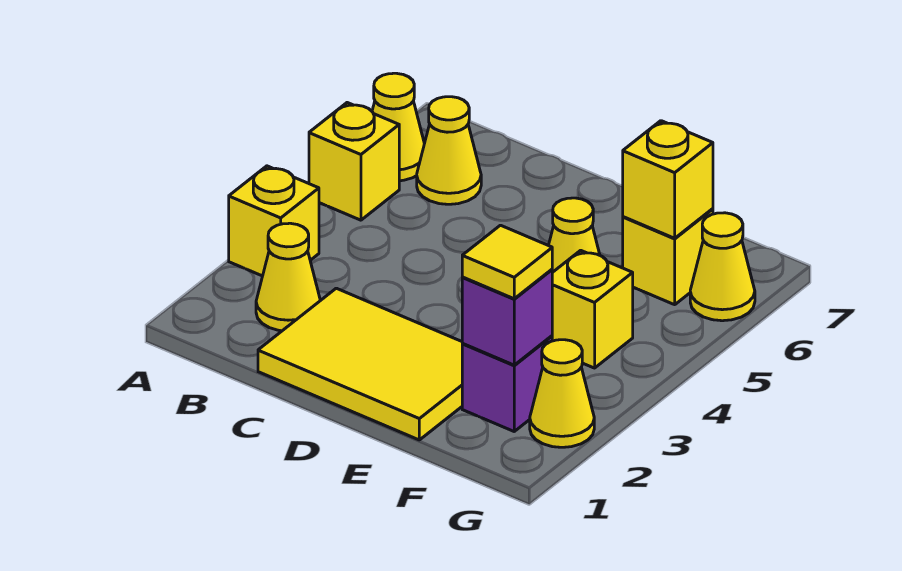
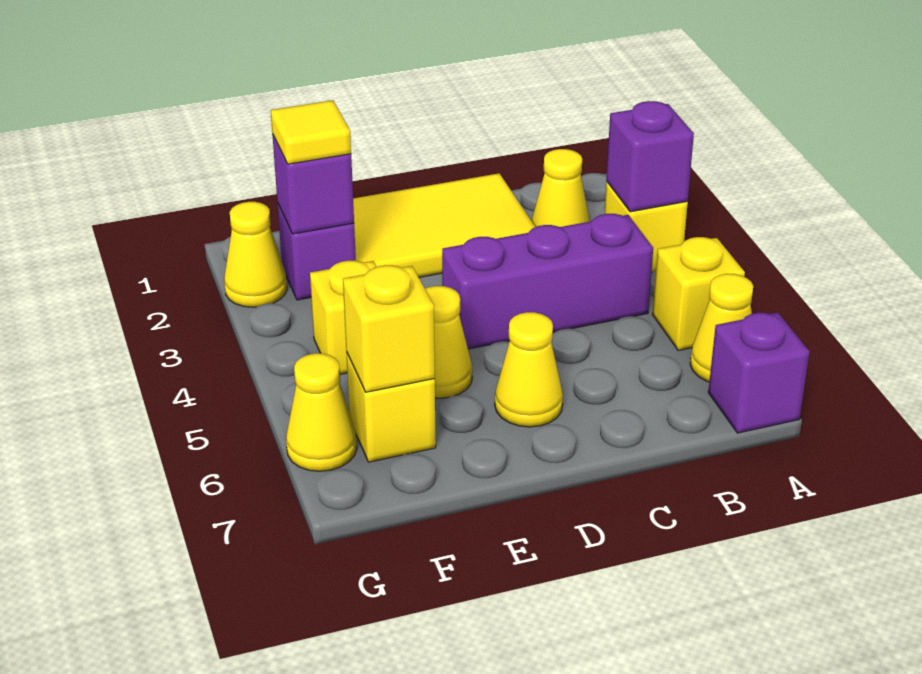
none -> purple brick A3 level 2
none -> purple brick A7 level 1
none -> purple brick B4:D4 level 1
yellow cone B6 level 1 -> yellow cone D6 level 1

